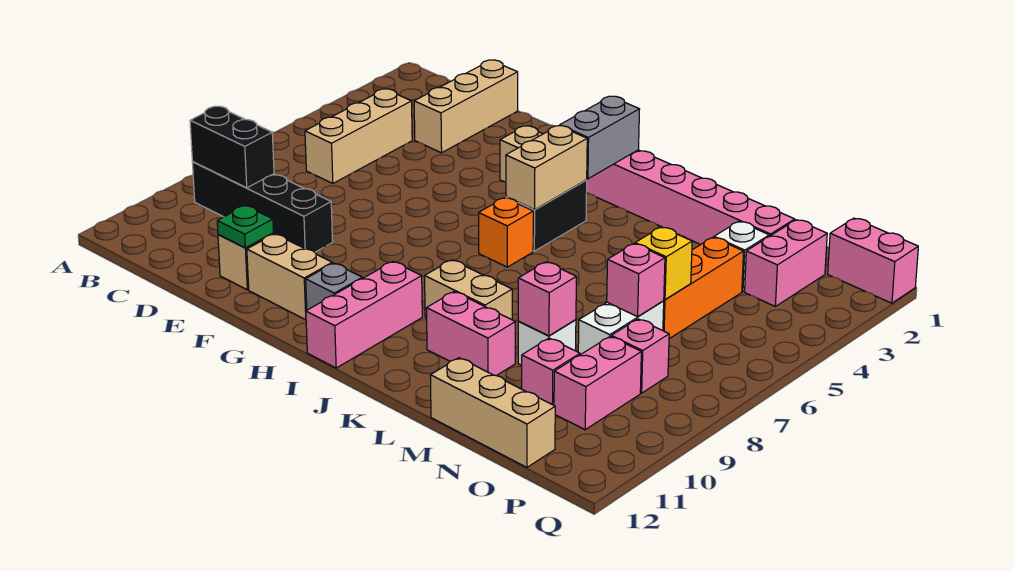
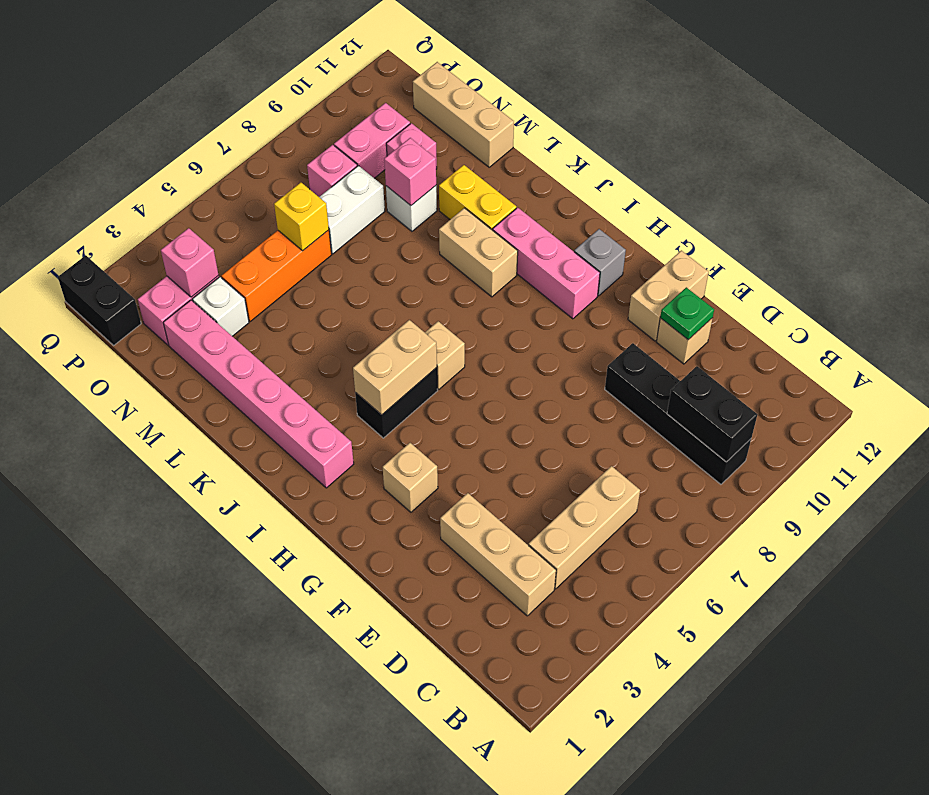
tan brick D1:D3 level 1 -> tan brick C3:E3 level 1
tan brick F11:G11 level 1 -> tan brick F11:F12 level 1
grey brick I2:I3 level 2 -> none
orange brick I6 level 1 -> tan brick I6 level 1
pink brick I10:I12 level 1 -> pink brick H10:J10 level 1
pink brick K10:L10 level 1 -> yellow brick K10:L10 level 1
pink brick N7 level 2 -> pink brick O3 level 2
pink brick P1:Q1 level 1 -> black brick P1:Q1 level 1

